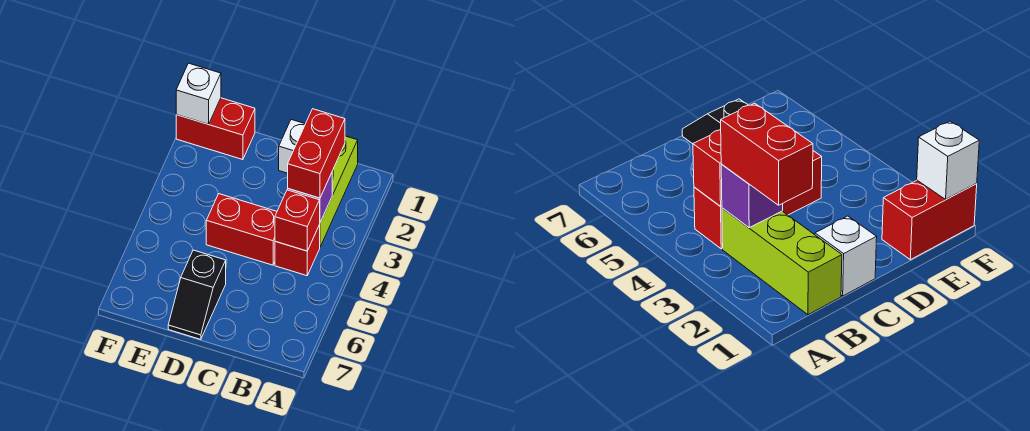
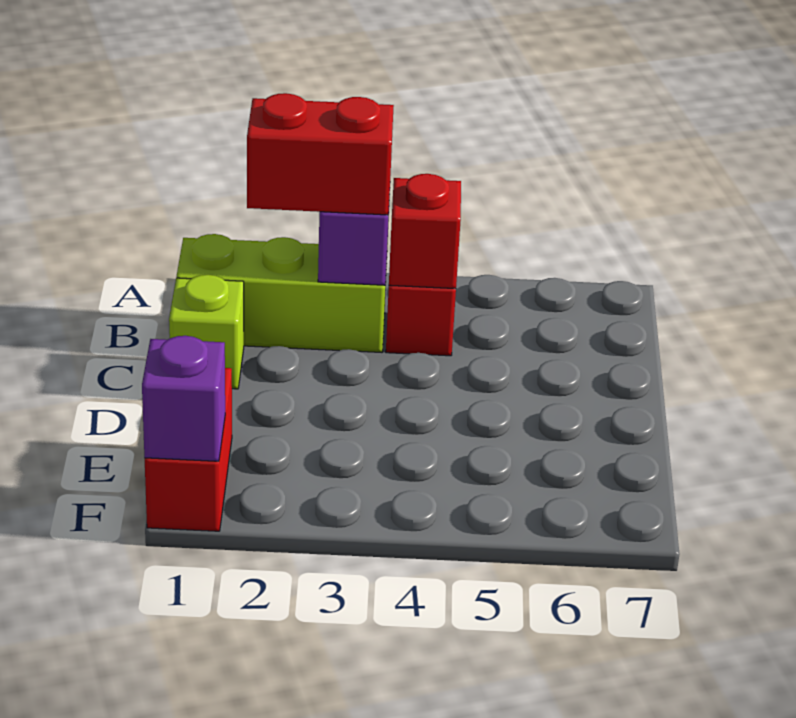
white brick C1 level 1 -> lime brick C1 level 1
red brick C4:D4 level 1 -> none
black slope D6:D7 level 1 top 6 -> none
white brick F1 level 2 -> purple brick F1 level 2

